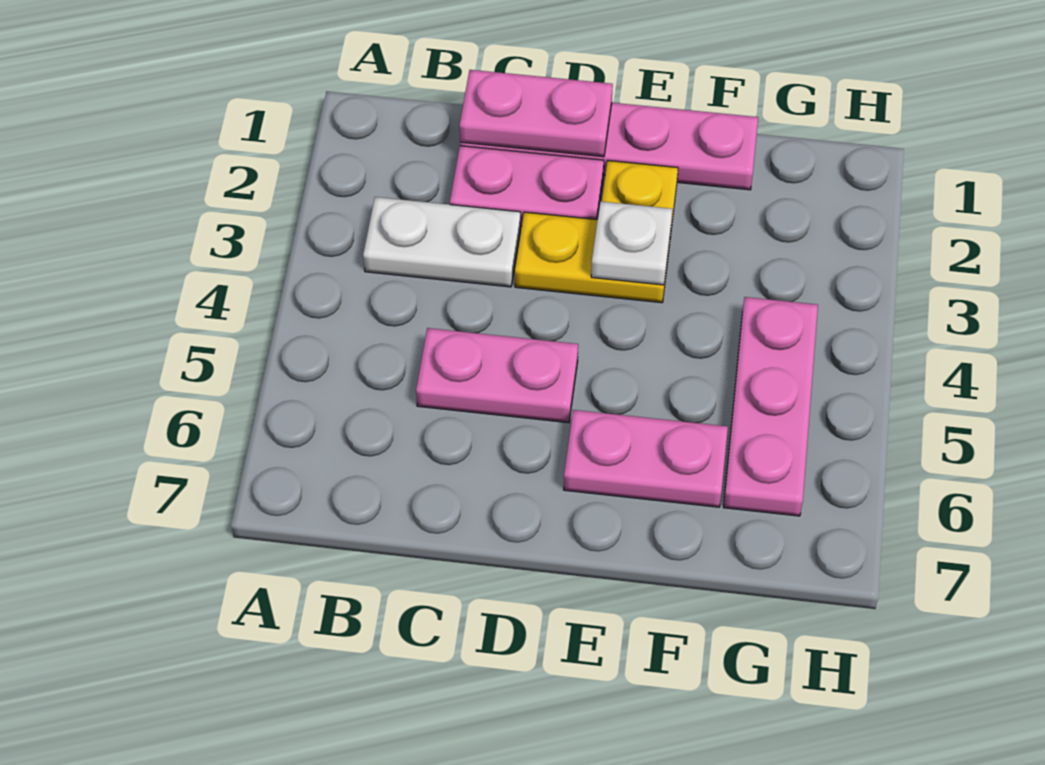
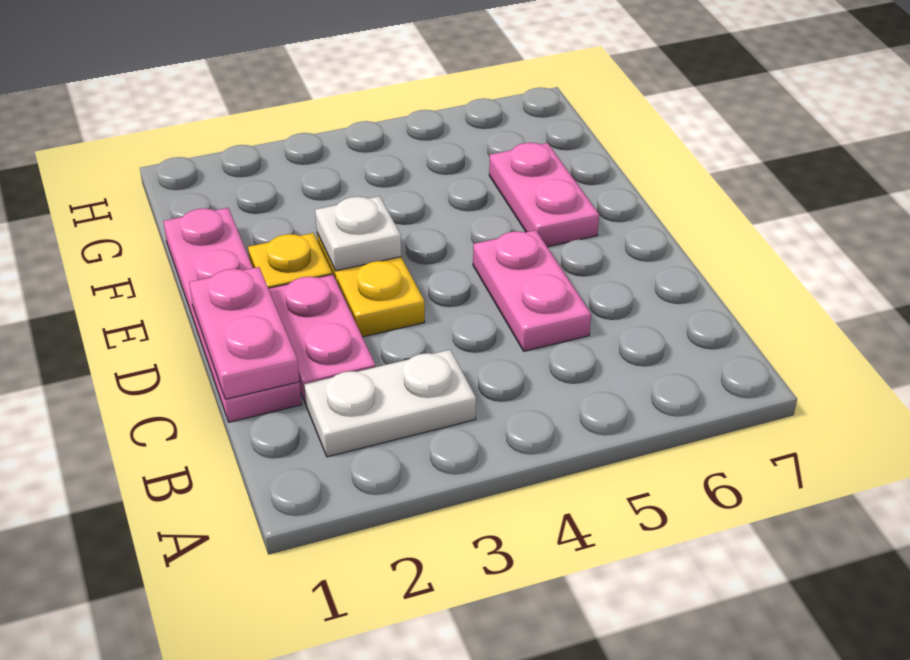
white plate B3:C3 level 1 -> white plate B2:B3 level 1
pink plate G4:G6 level 1 -> none

